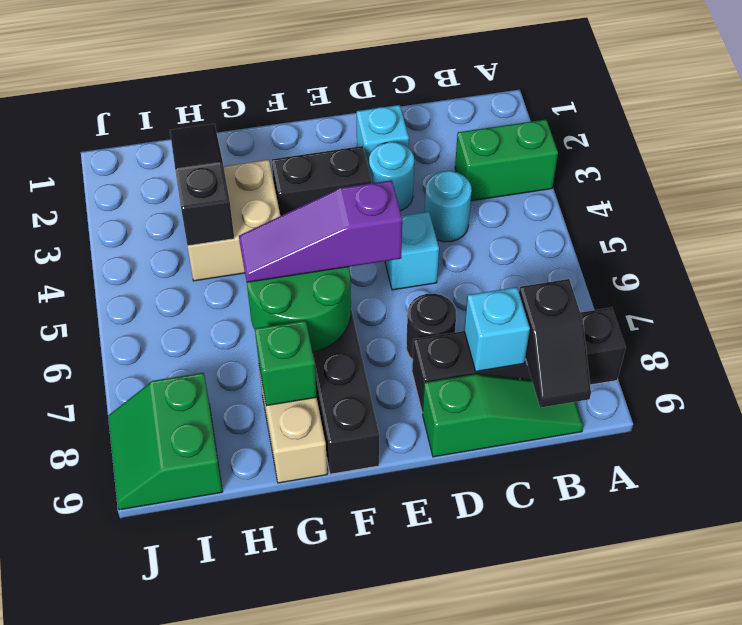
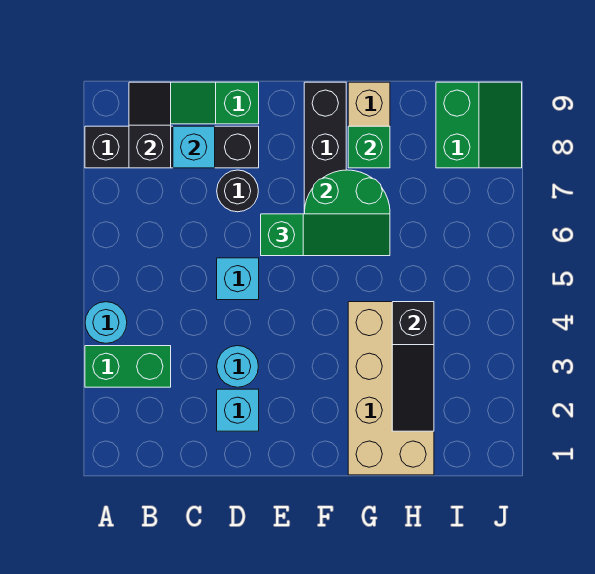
cyan round brick C4 level 1 -> cyan round brick A4 level 1
black brick E3:F3 level 1 -> none
purple slope E6:G6 level 3 top E -> green slope E6:G6 level 3 top E
tan brick G3:H4 level 1 -> tan brick G1:H4 level 1

